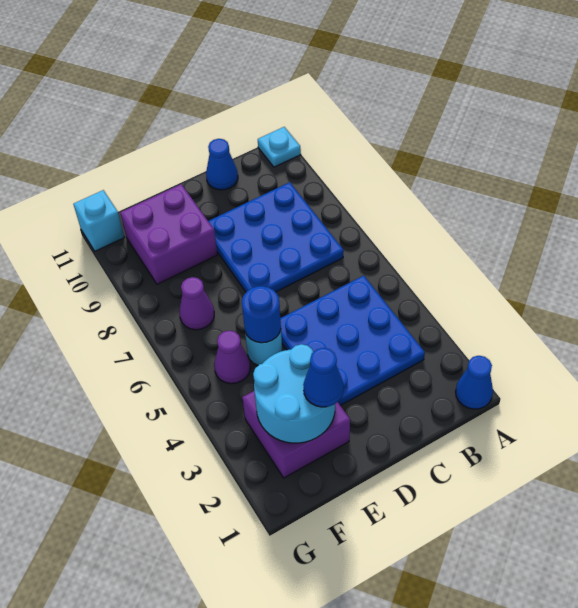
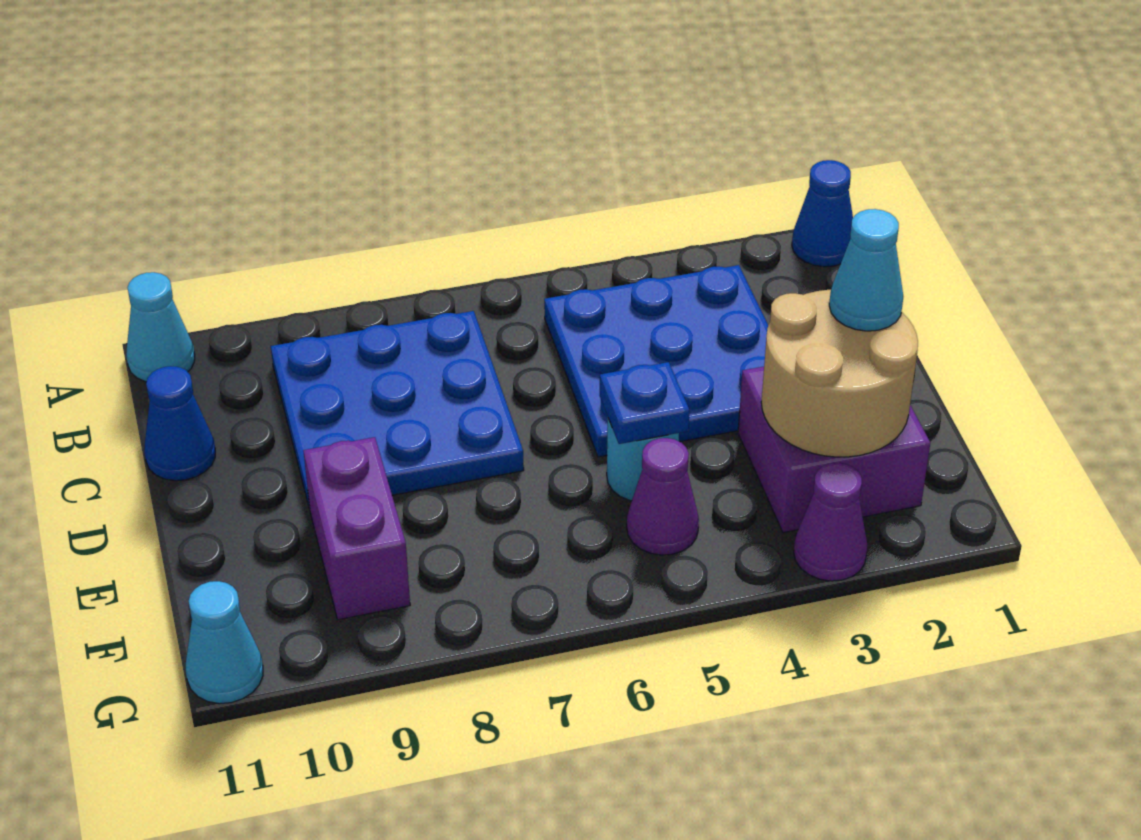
cyan plate A11 level 1 -> cyan cone A11 level 1
cyan round brick E2:F3 level 2 -> tan round brick E2:F3 level 2
blue cone E2 level 3 -> cyan cone E2 level 3
blue round brick E5 level 2 -> blue plate E5 level 2
purple brick E9:F10 level 1 -> purple brick E9:F9 level 1
purple cone F7 level 1 -> purple cone G3 level 1
cyan brick G11 level 1 -> cyan cone G11 level 1

